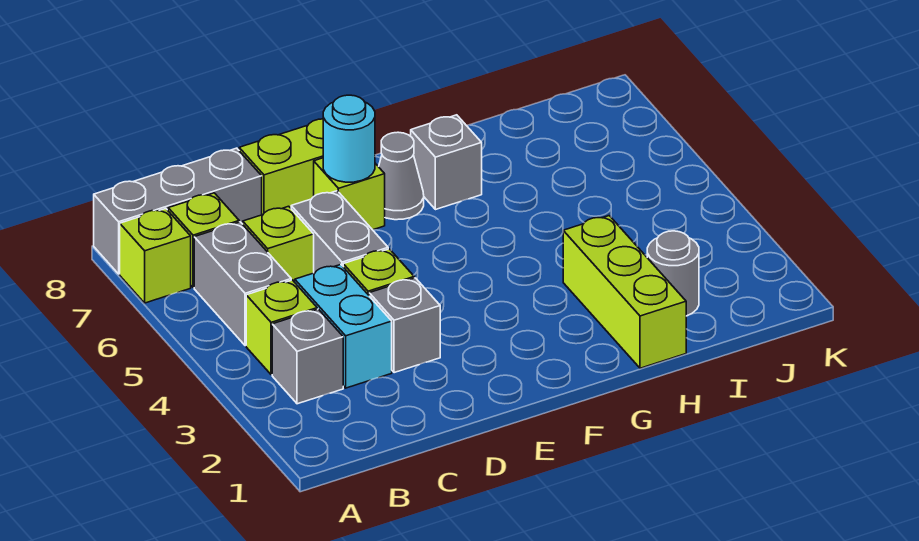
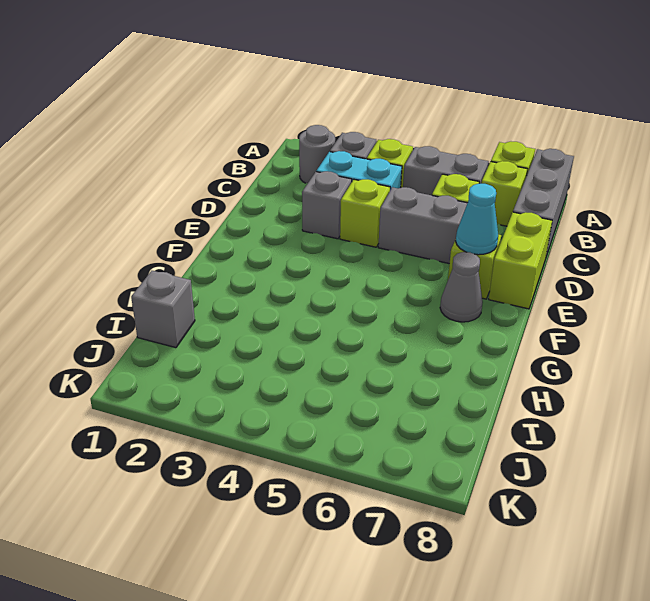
cyan round brick E7 level 2 -> cyan cone E7 level 2
grey brick G7 level 1 -> grey brick I1 level 1
lime brick H1:H3 level 1 -> none
grey round brick I2 level 1 -> grey round brick B2 level 1

